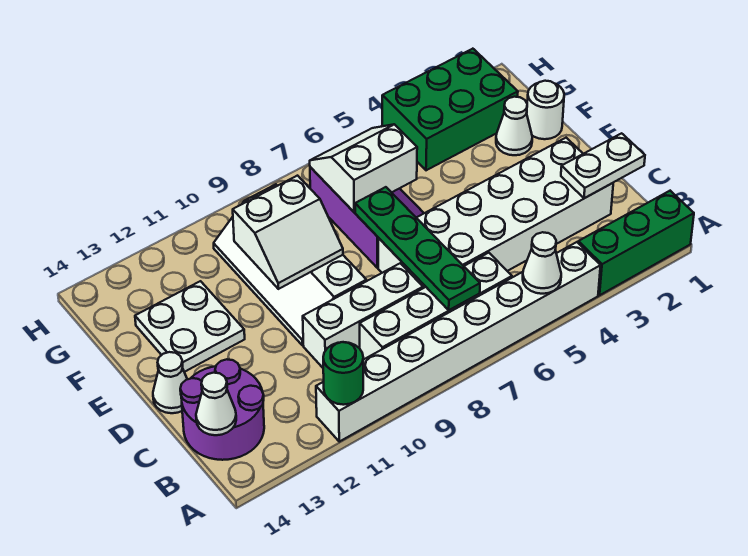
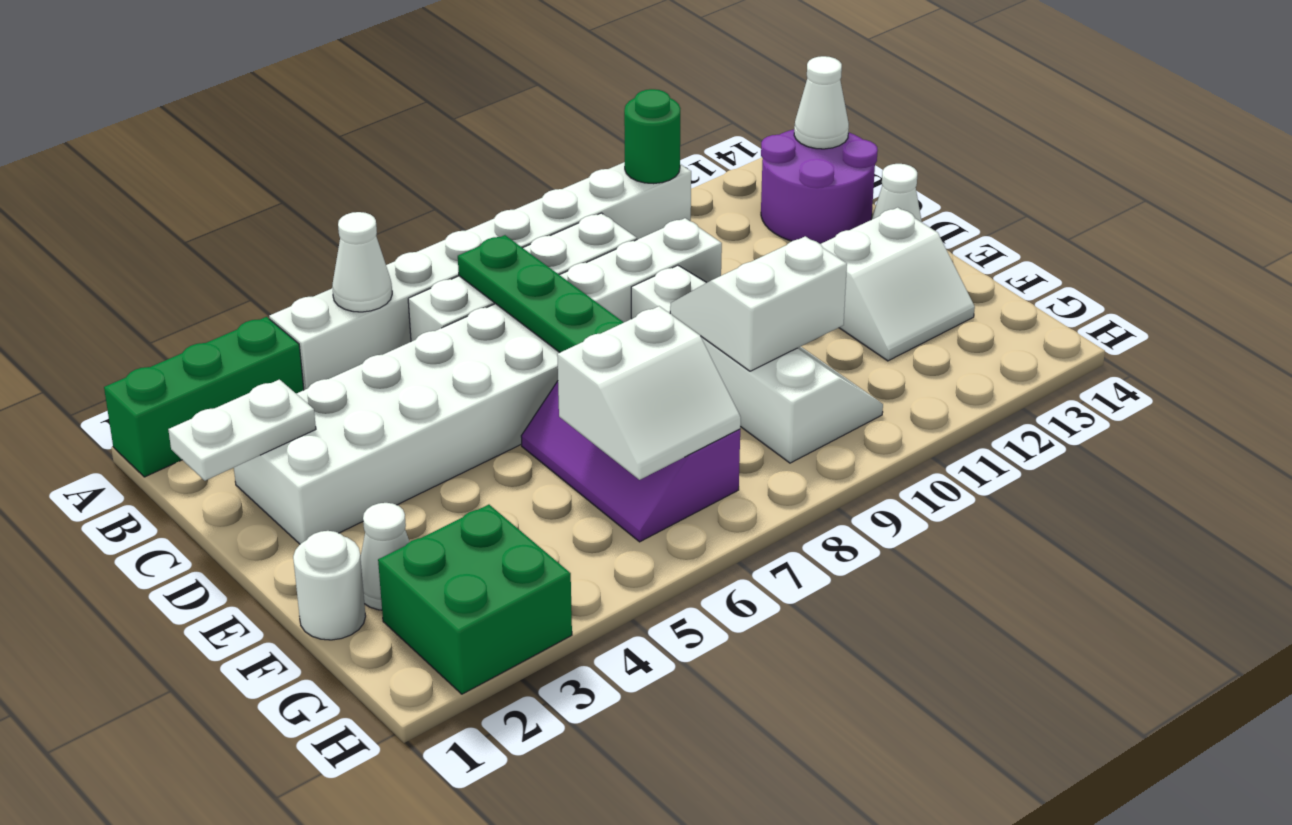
white plate E12:F13 level 1 -> white slope E12:F13 level 1 top E
green brick G2:H4 level 1 -> green brick G2:H3 level 1

